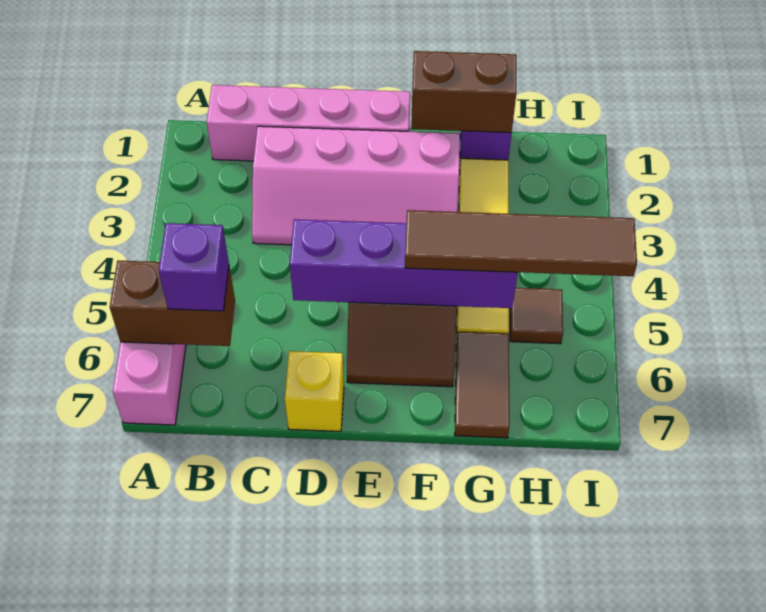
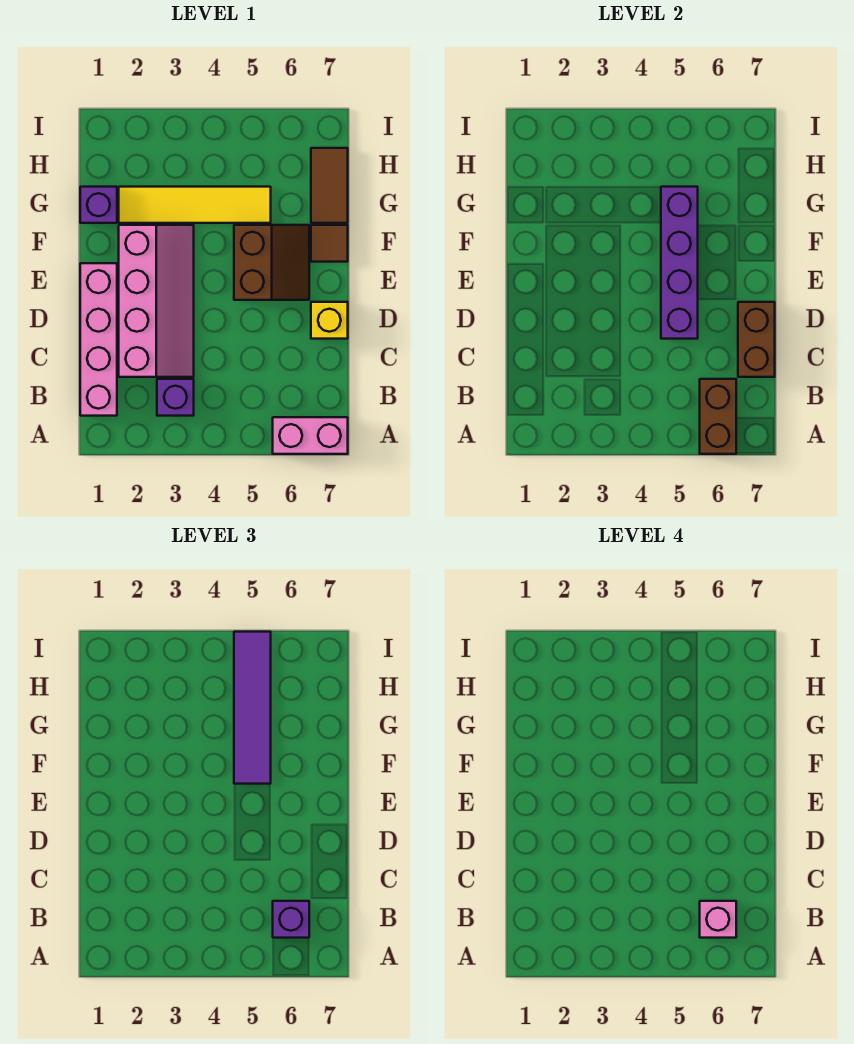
none -> purple brick B3 level 1
none -> pink brick B6 level 4
brown brick F1:G1 level 2 -> brown brick C7:D7 level 2
brown tile F5:I5 level 3 -> purple tile F5:I5 level 3
brown tile G6:G7 level 1 -> brown tile G7:H7 level 1
brown tile H5 level 1 -> brown tile F7 level 1

